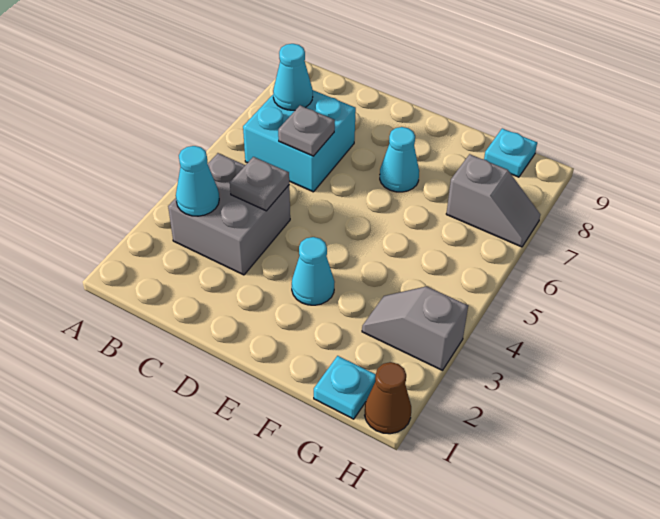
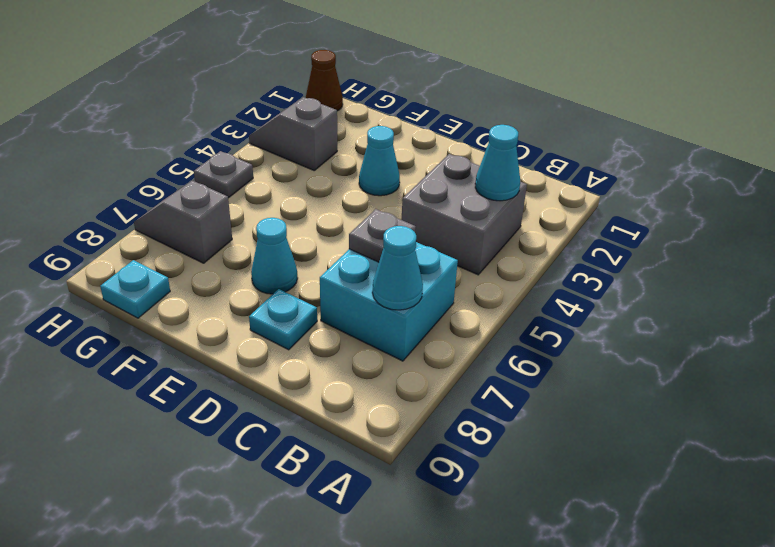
grey plate C4 level 2 -> grey plate H5 level 1
cyan plate G1 level 1 -> cyan plate D8 level 1
grey slope G3:H3 level 1 top H -> grey slope G3:H3 level 1 top G

